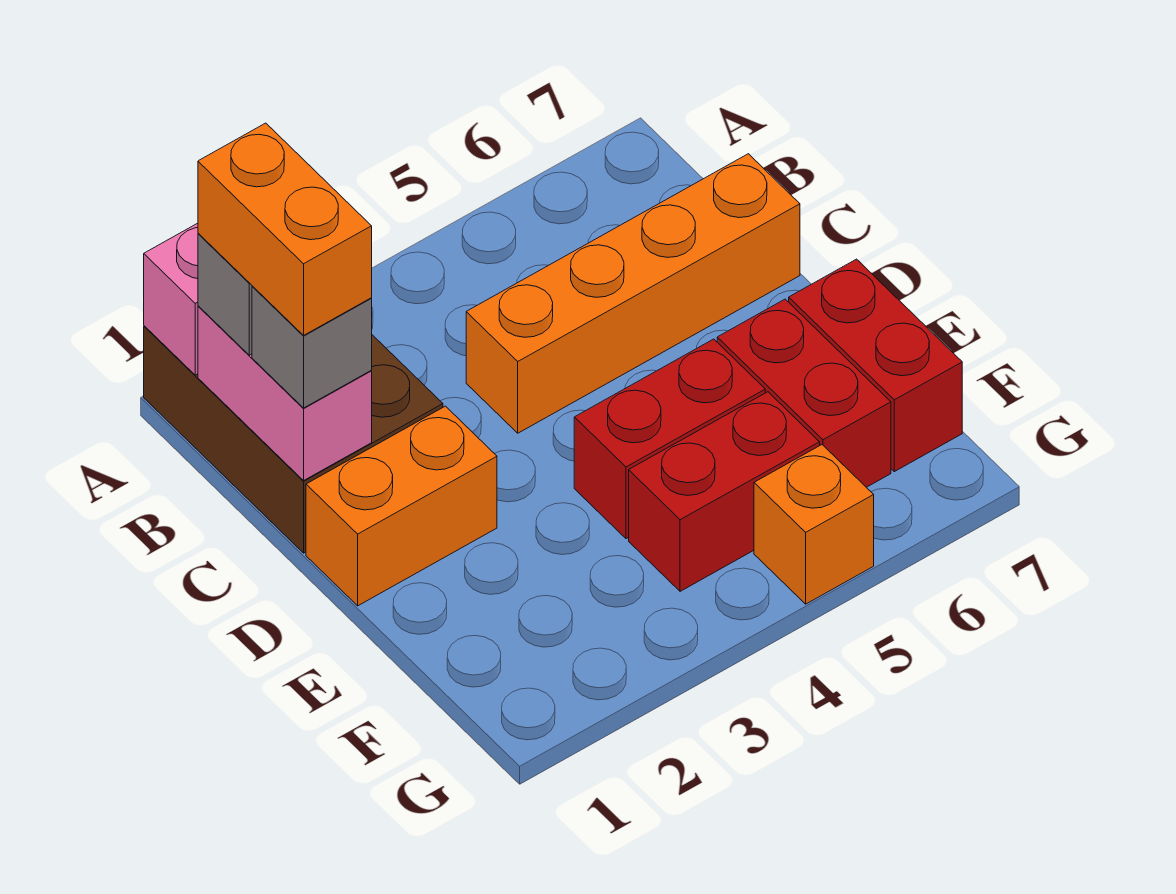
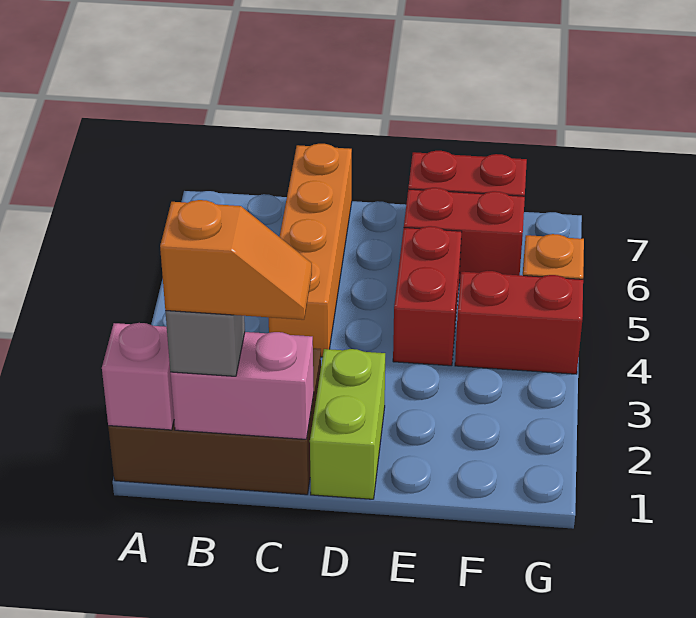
orange brick B1:C1 level 4 -> orange slope B1:C1 level 4 top B
grey brick C1 level 3 -> none
orange brick D1:D2 level 1 -> lime brick D1:D2 level 1
red brick F4:F5 level 1 -> red brick F4:G4 level 1

